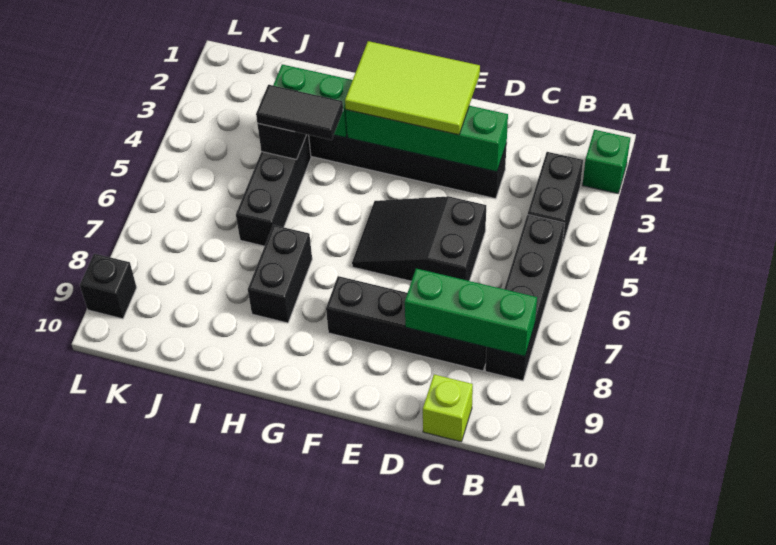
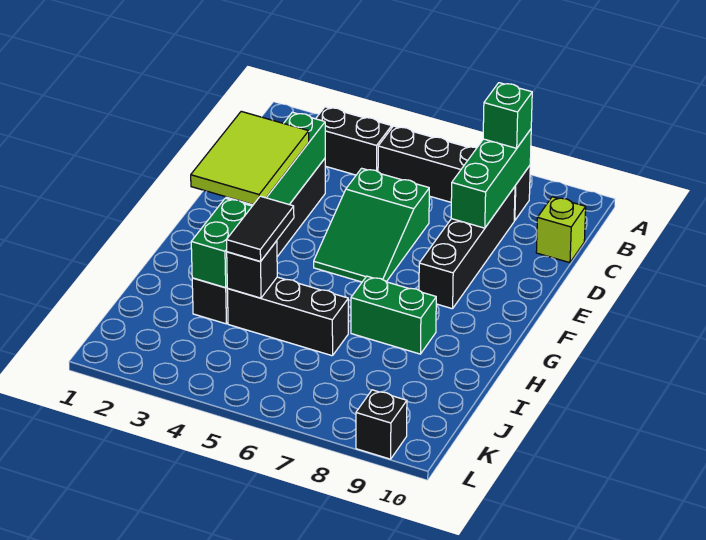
green brick A2 level 1 -> green brick B8 level 3
black slope D5:F6 level 1 top D -> green slope D5:F6 level 1 top D
black brick H7:H8 level 1 -> green brick H7:H8 level 1

